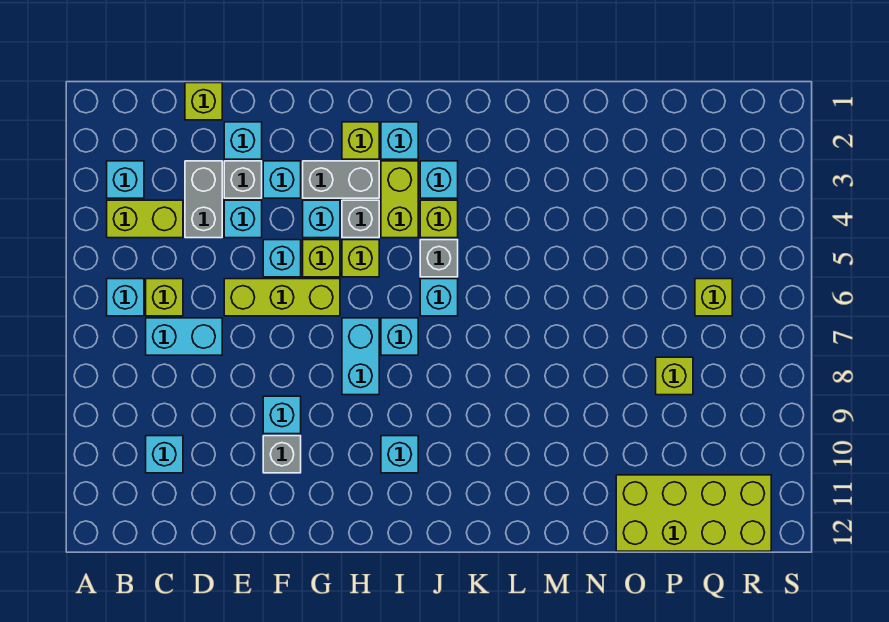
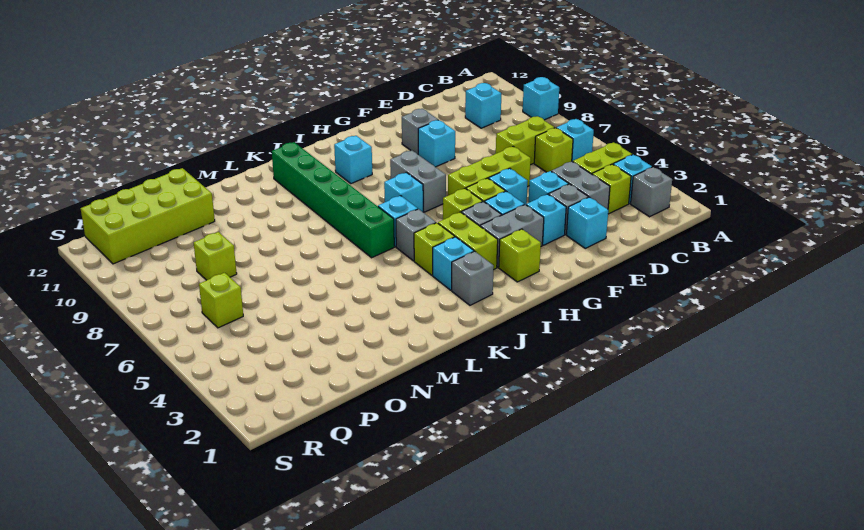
none -> grey brick B2 level 1
cyan brick C7:D7 level 1 -> lime brick C7:D7 level 1
lime brick D1 level 1 -> lime brick C3 level 1
cyan brick H7:H8 level 1 -> grey brick H7:H8 level 1
cyan brick I2 level 1 -> cyan brick A9 level 1
none -> grey brick J2 level 1
none -> green brick K6:K11 level 1

